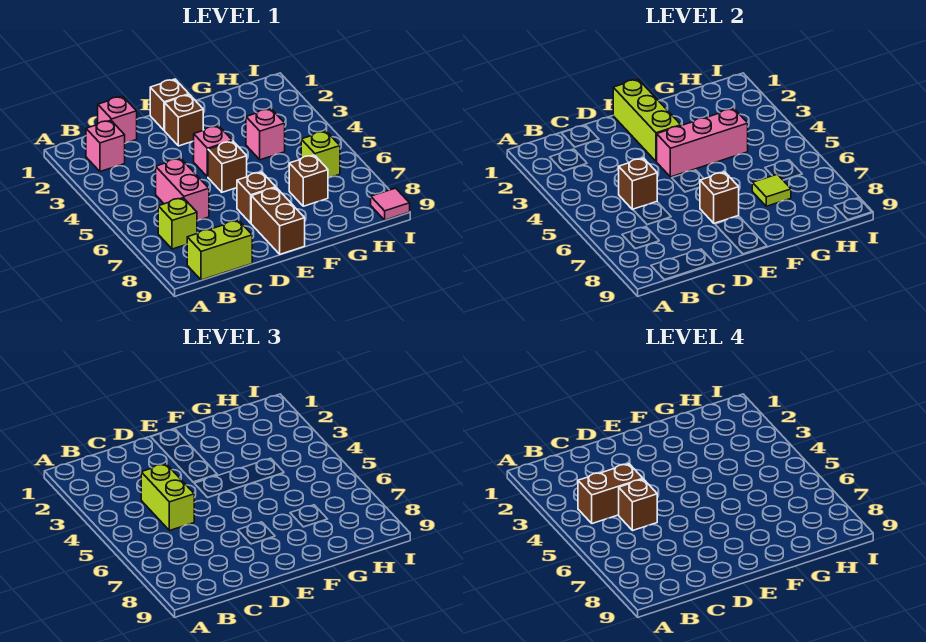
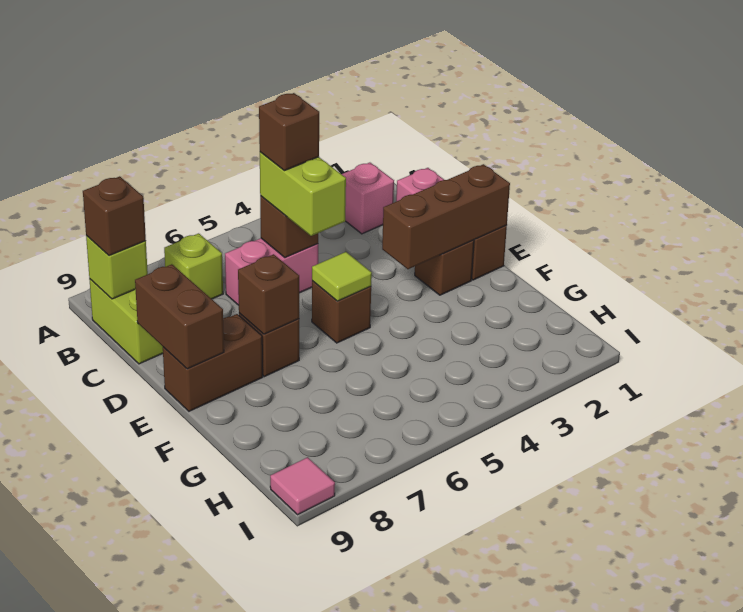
brown brick B4:C4 level 4 -> brown brick D9:E9 level 2
lime brick C4:C5 level 3 -> lime brick C5:D5 level 3
lime brick E1:E3 level 2 -> brown brick E1:E3 level 2
pink brick E4 level 1 -> none
pink brick E4:G4 level 2 -> none
pink brick G4 level 1 -> none
brown brick G7 level 1 -> brown brick B9 level 3
lime tile G7 level 2 -> lime tile E5 level 2
lime brick H6 level 1 -> lime brick B9 level 2

